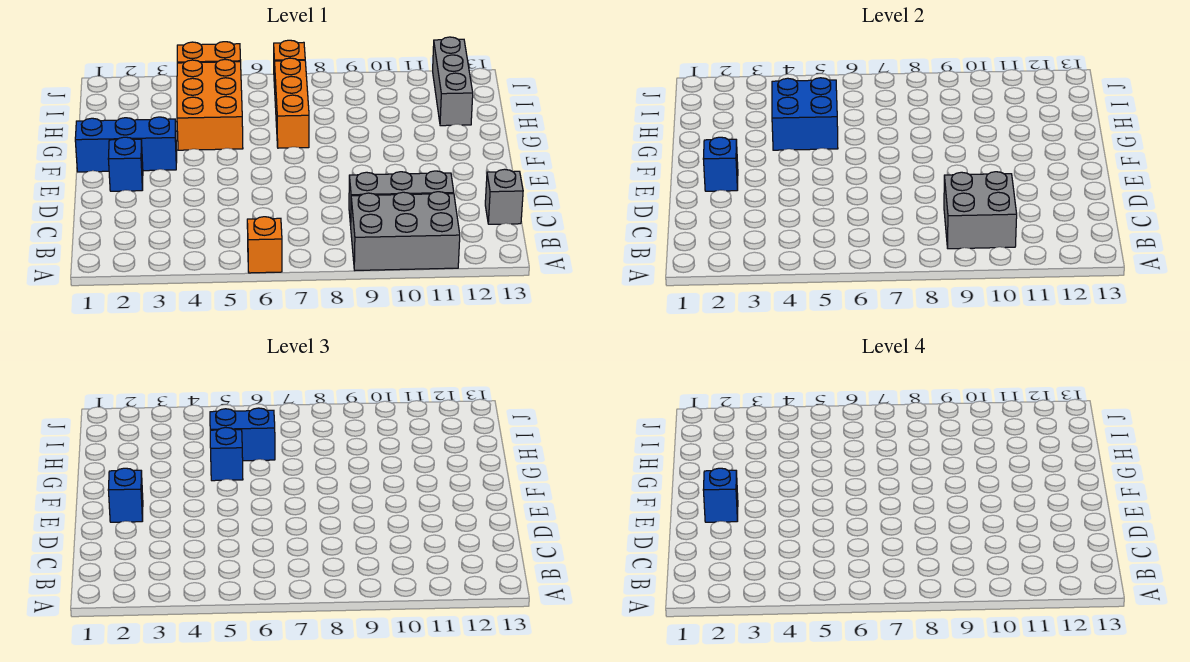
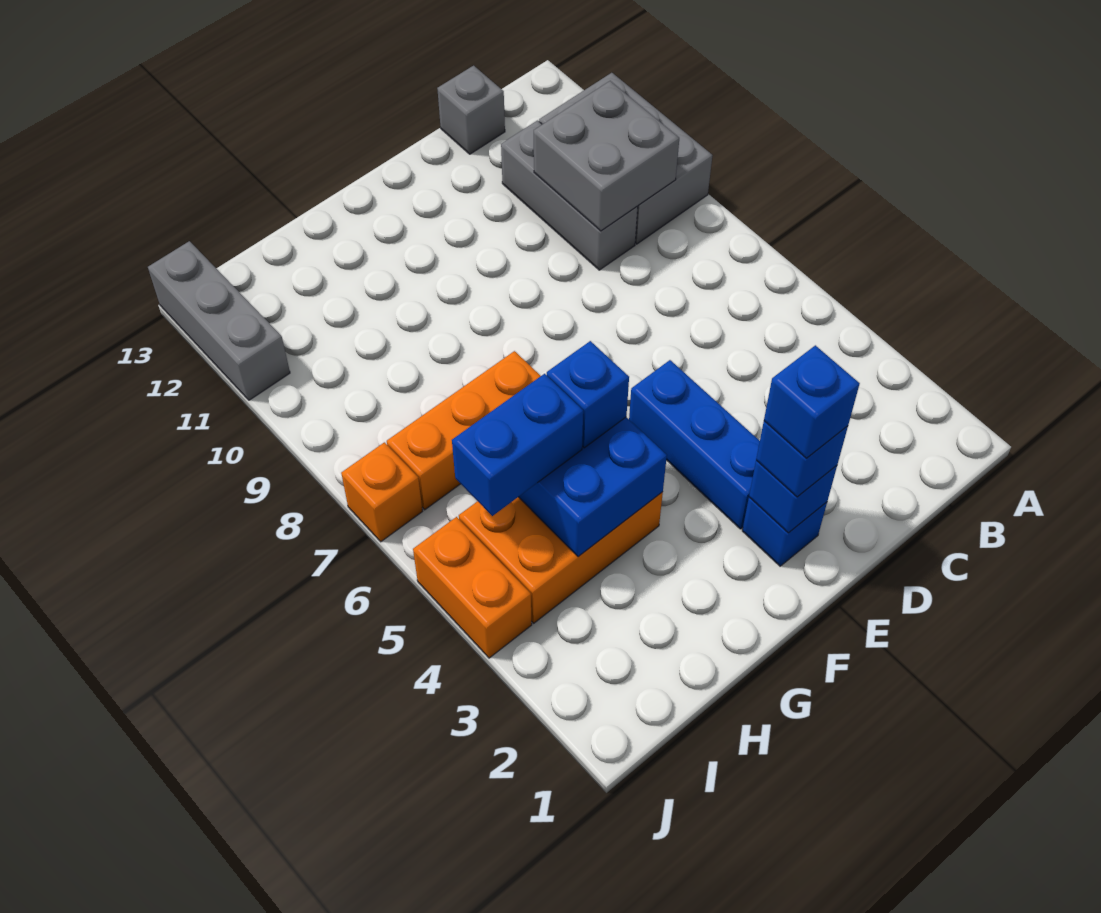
orange brick A6 level 1 -> none
blue brick F1:F3 level 1 -> blue brick E3:E5 level 1
blue brick H5:H6 level 3 -> blue brick H5:I5 level 3
grey brick H12:J12 level 1 -> grey brick J11:J13 level 1

